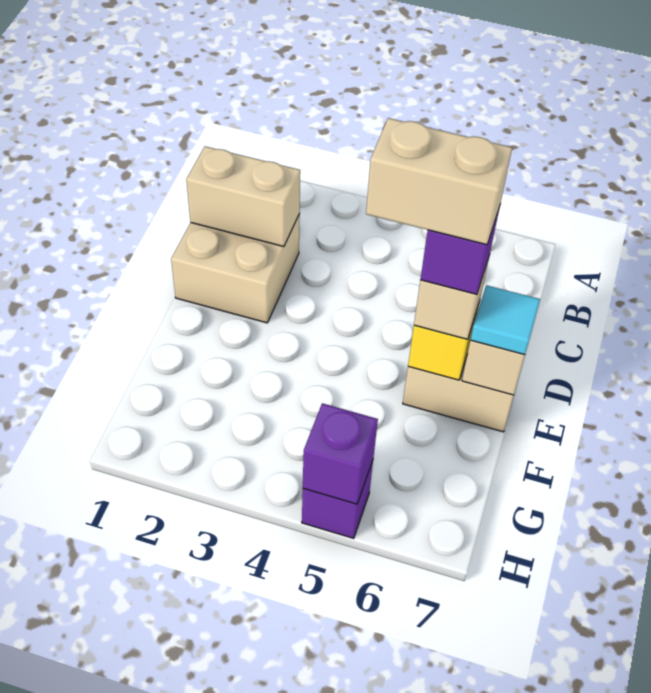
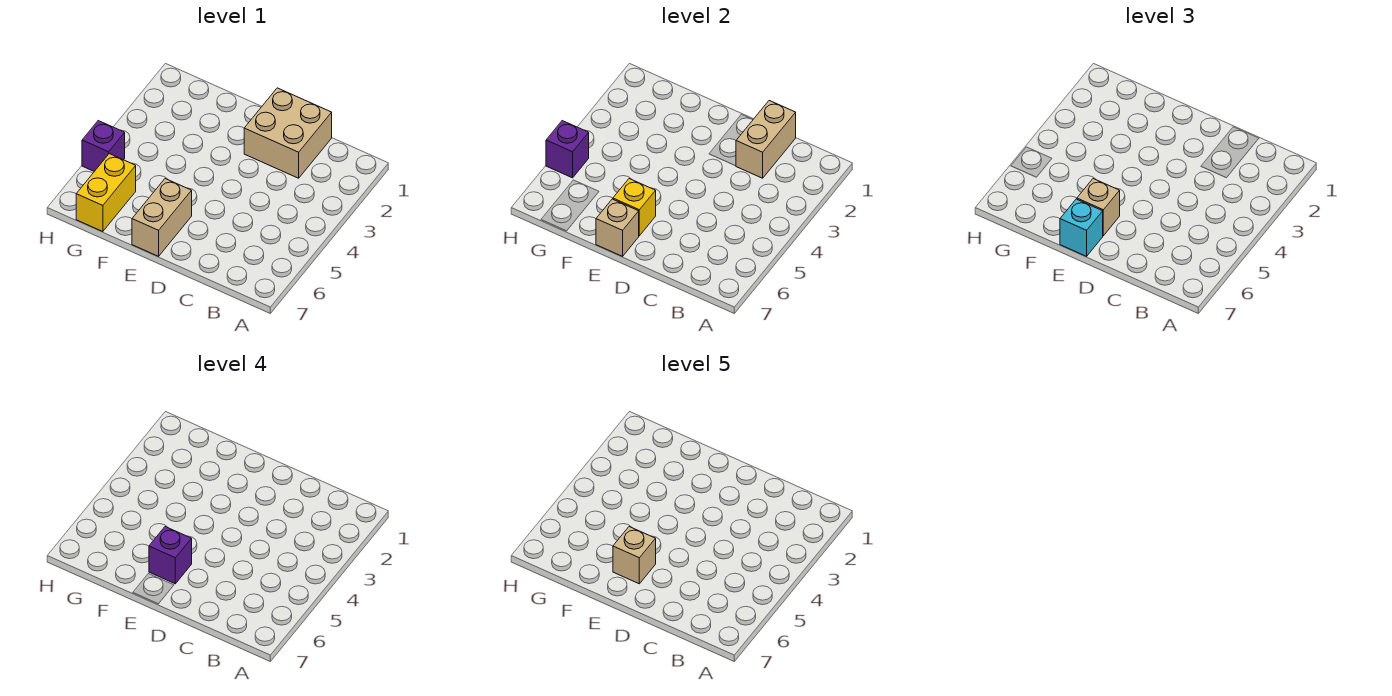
tan brick E5:E6 level 5 -> tan brick E6 level 5
cyan tile E7 level 3 -> cyan brick E7 level 3
none -> yellow brick G6:G7 level 1

